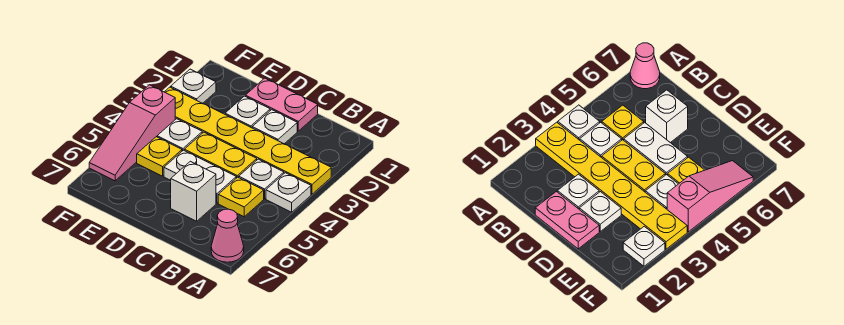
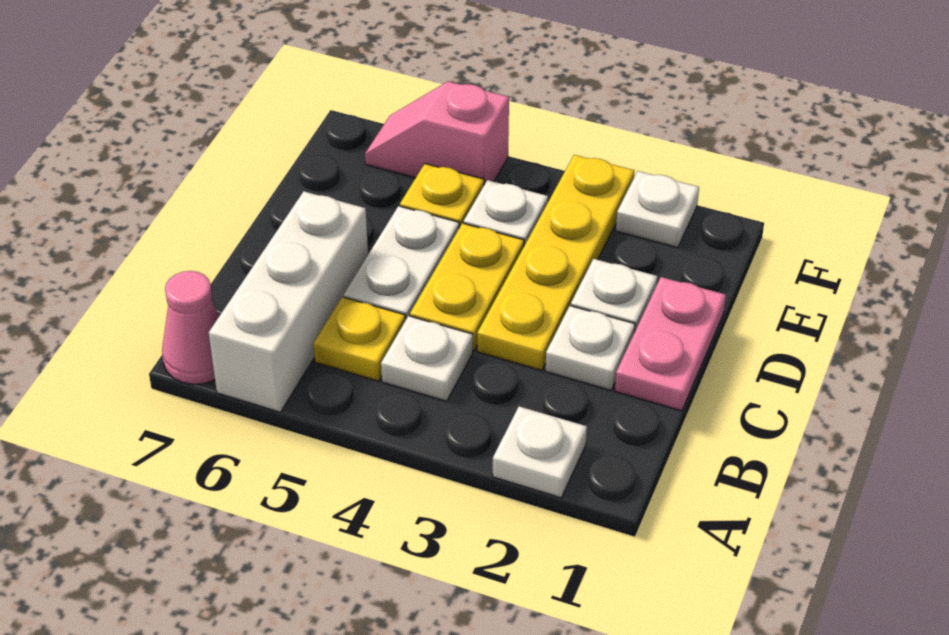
yellow plate A3:F3 level 1 -> yellow plate C3:F3 level 1
white plate A4 level 1 -> white plate A2 level 1
white brick C6 level 1 -> white brick A6:C6 level 1
pink slope F4:F6 level 1 top 4 -> pink slope F5:F6 level 1 top 5

